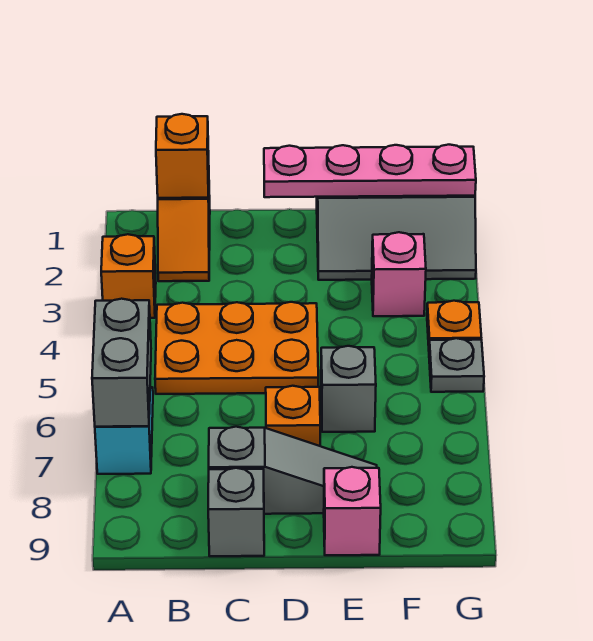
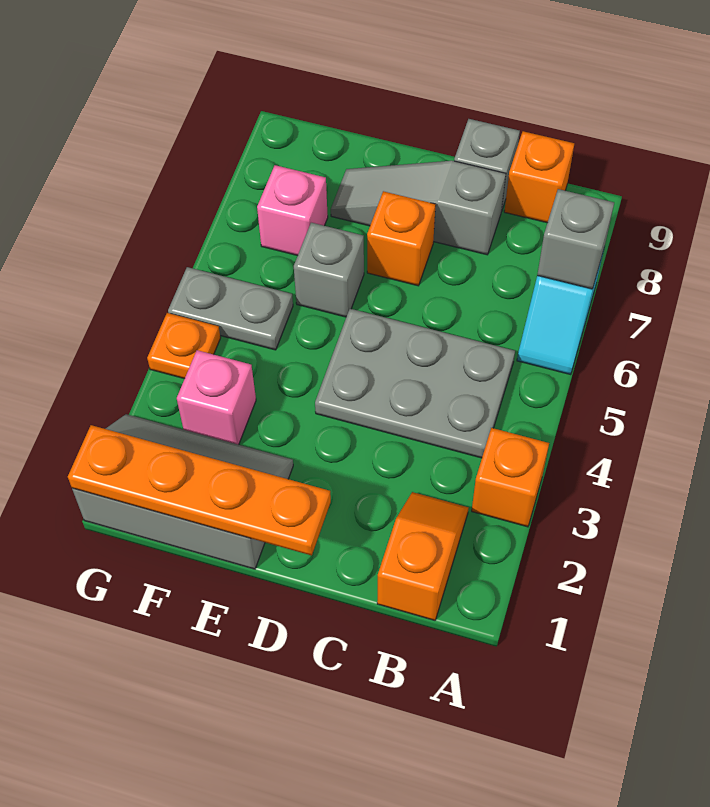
grey brick A6:A7 level 2 -> grey brick A7 level 2
orange brick B1 level 2 -> orange brick B9 level 1
orange plate B4:D5 level 1 -> grey plate B4:D5 level 1
pink plate D1:G1 level 2 -> orange plate D1:G1 level 2
pink brick E9 level 1 -> pink brick F7 level 1
grey plate G5 level 1 -> grey plate F5:G5 level 1

